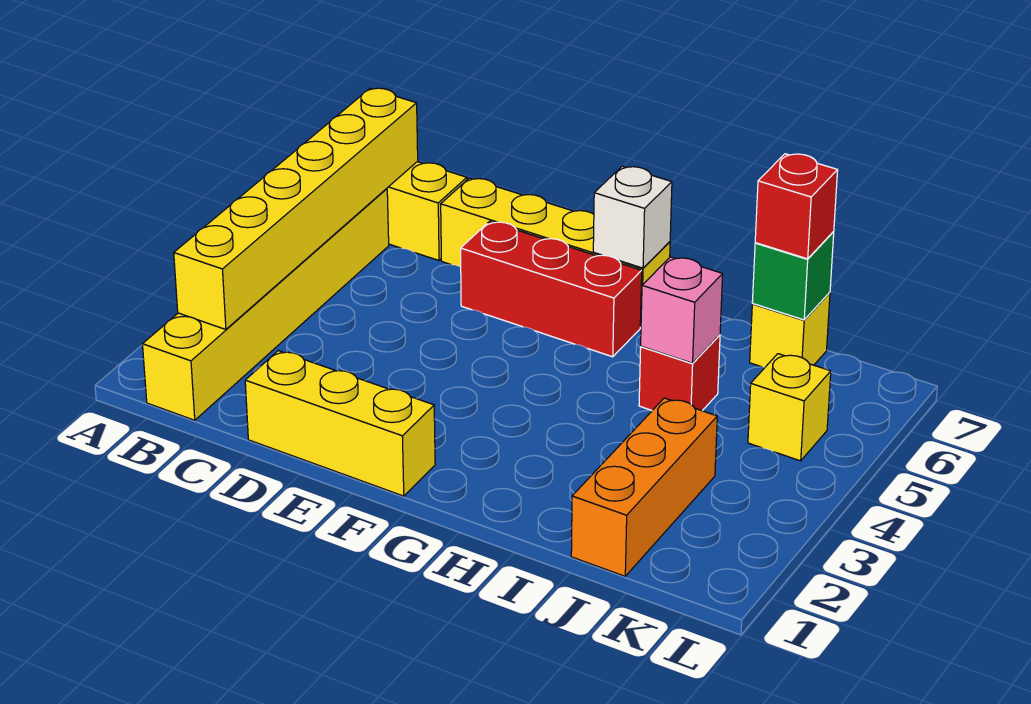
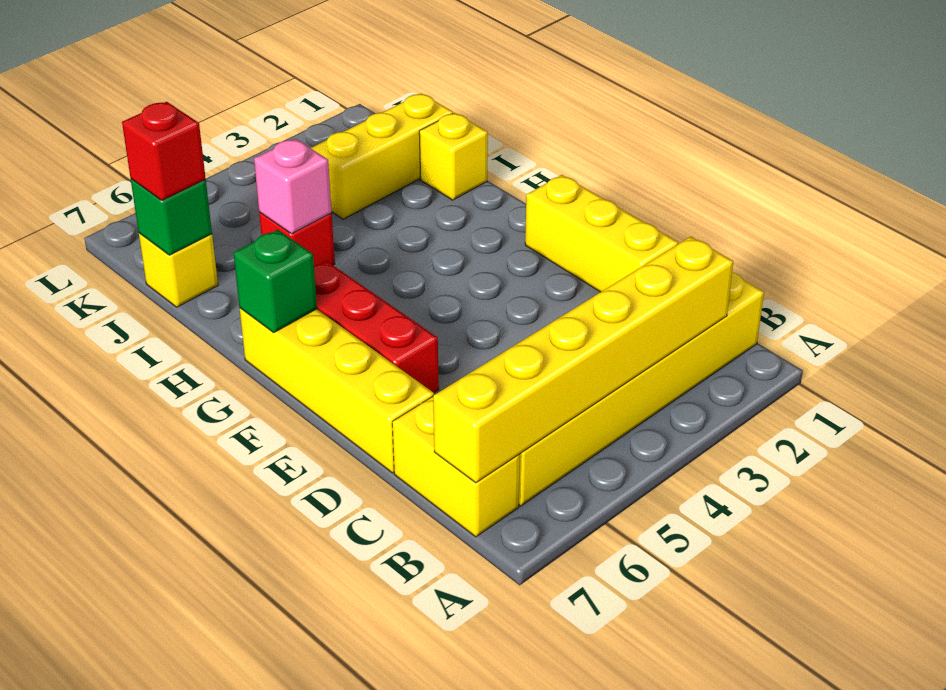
white brick G7 level 2 -> green brick G7 level 2
orange brick J1:J3 level 1 -> yellow brick J1:J3 level 1
yellow brick K5 level 1 -> yellow brick I1 level 1

